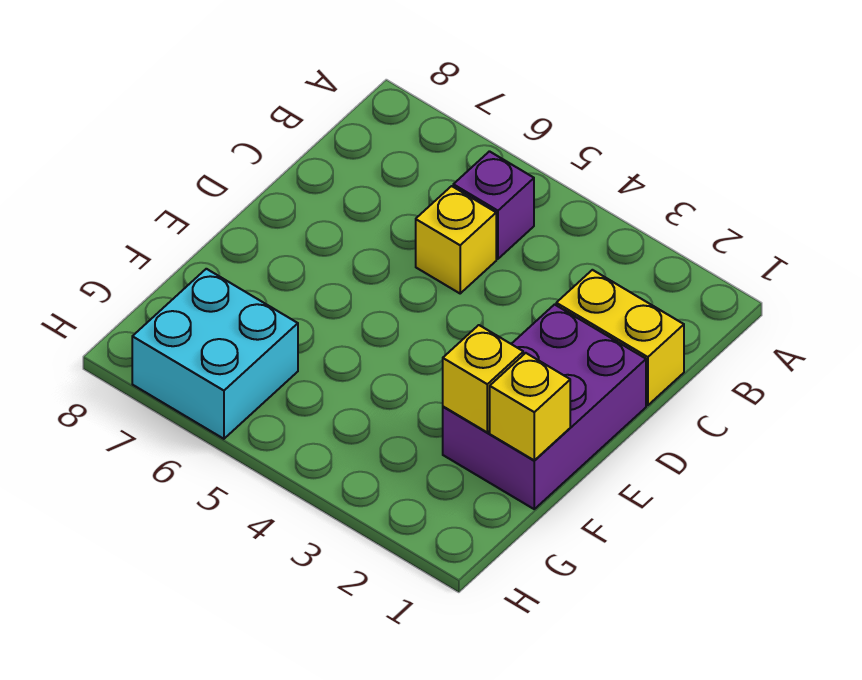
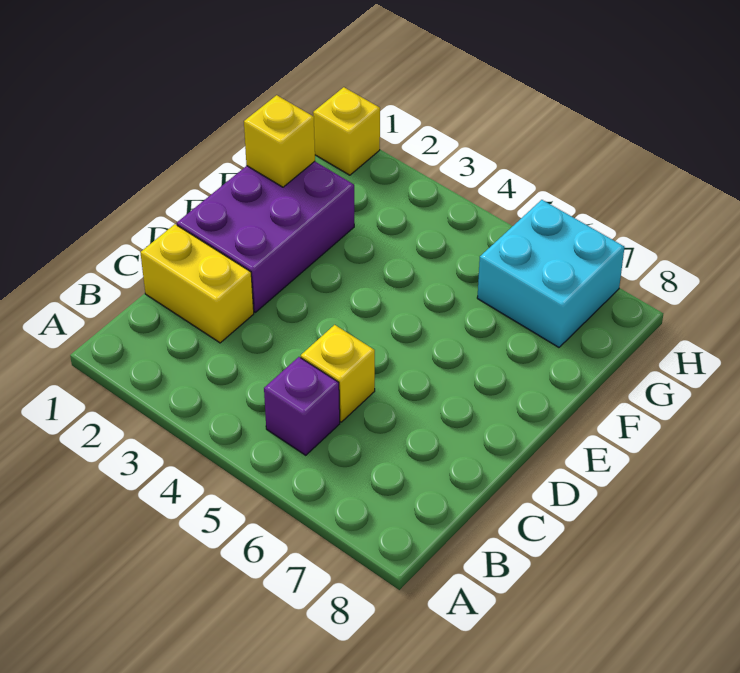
yellow brick F2 level 2 -> yellow brick H1 level 1

